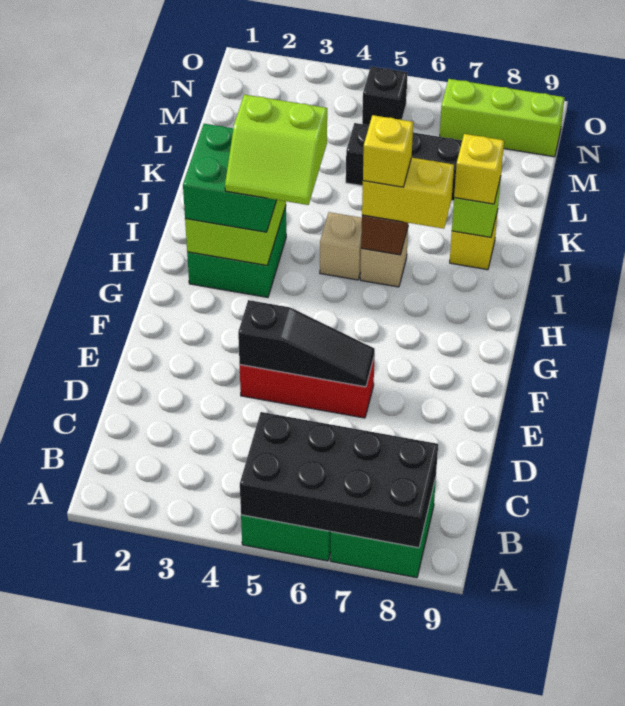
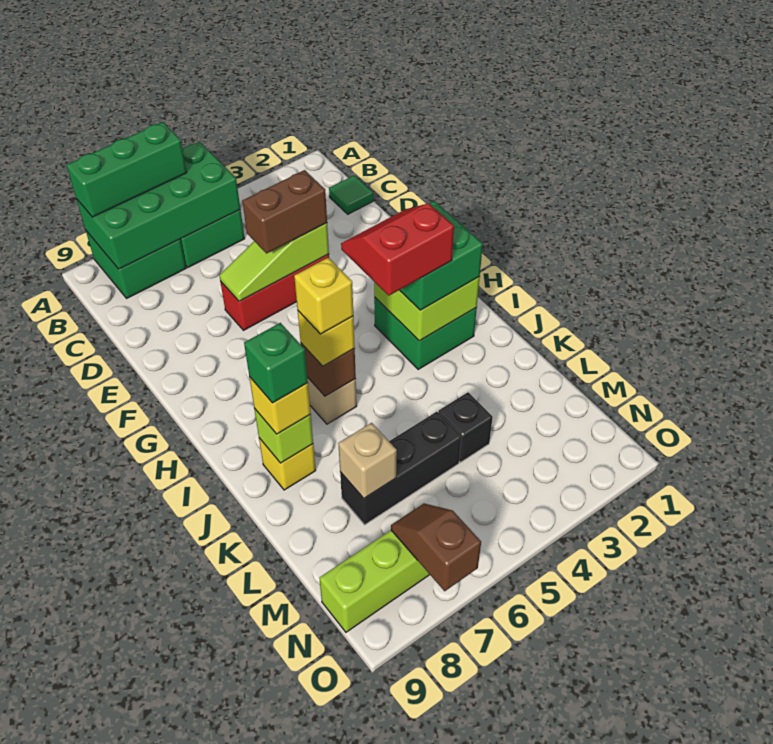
black brick A5:B8 level 2 -> green brick A5:B8 level 2
none -> green brick A6:A8 level 3
none -> green tile C1 level 1
black slope E4:E6 level 2 top 4 -> lime slope E4:E6 level 2 top 4
none -> brown brick E4:E5 level 3
lime slope H3:I4 level 4 top I -> red slope H3:I4 level 4 top I
tan brick I5 level 1 -> tan brick L7 level 2
yellow brick I6:I7 level 3 -> yellow brick I6 level 3
none -> green brick J8 level 4
black brick N5 level 1 -> black brick L4 level 1
none -> brown slope N7:O7 level 2 top O

